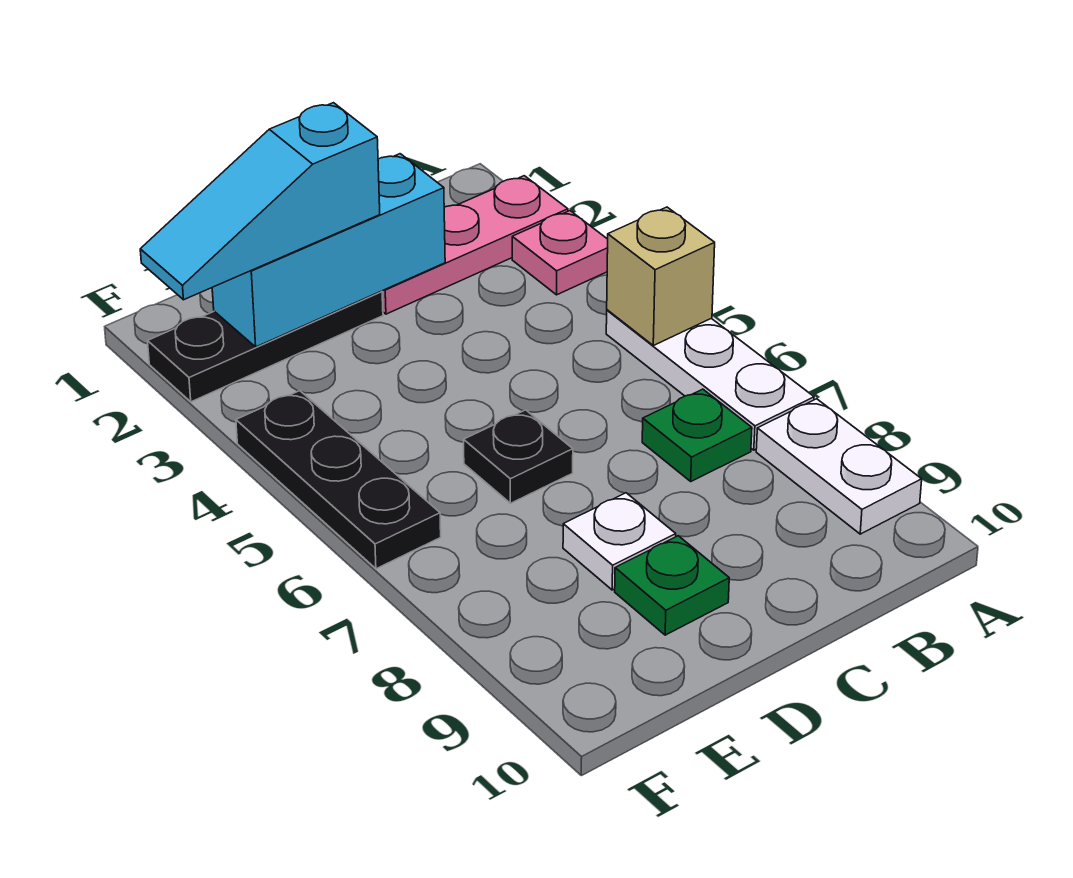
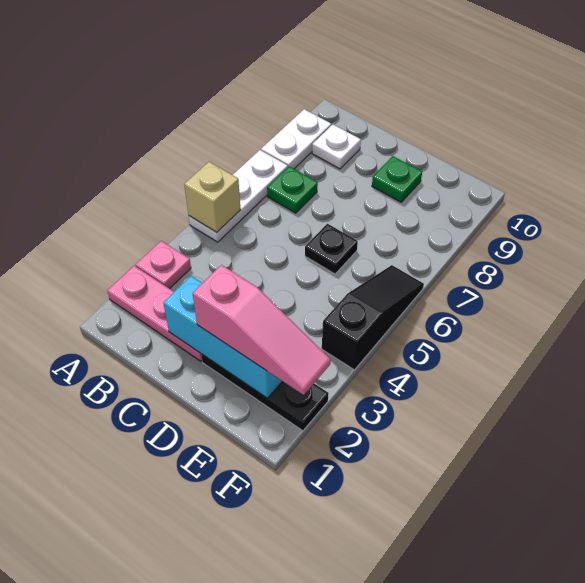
cyan slope D2:F2 level 3 top D -> pink slope D2:F2 level 3 top D
white plate D8 level 1 -> white plate B9 level 1
black plate F4:F6 level 1 -> black slope F4:F6 level 1 top 4

